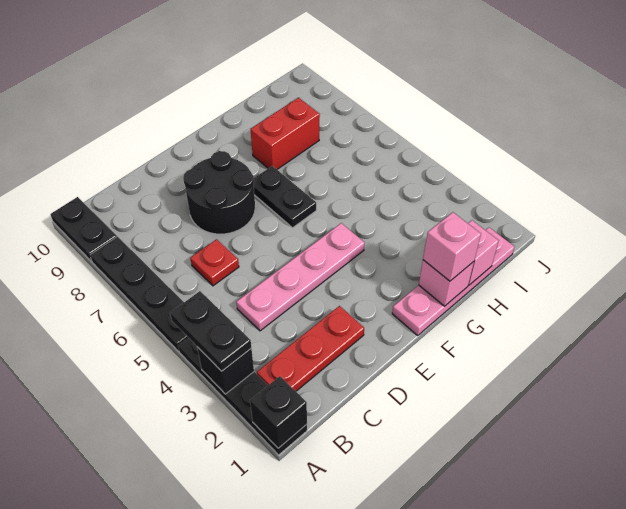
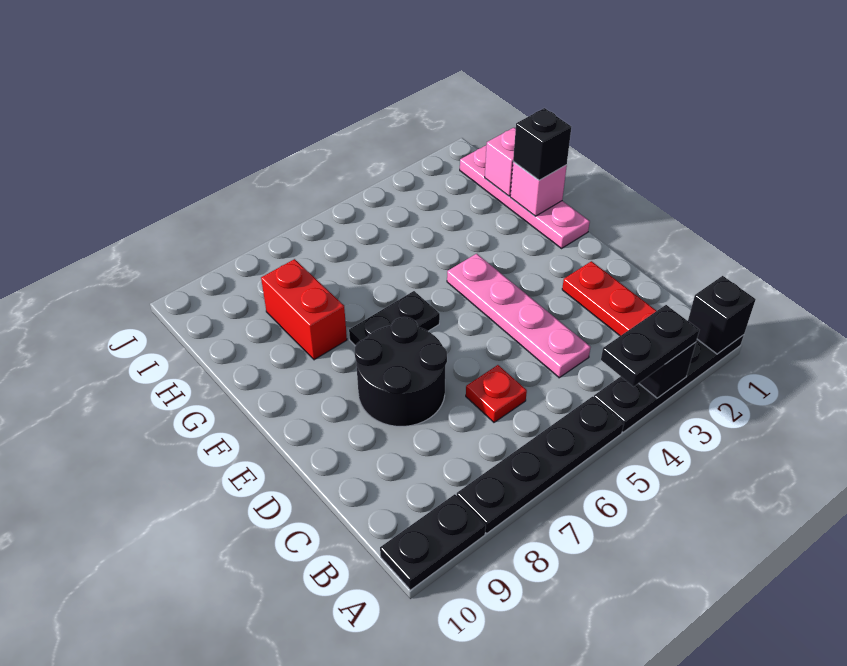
pink brick G1 level 3 -> black brick G1 level 3

